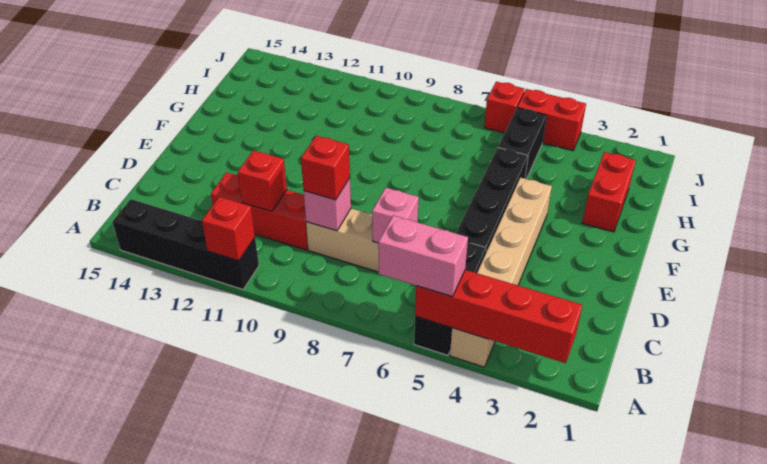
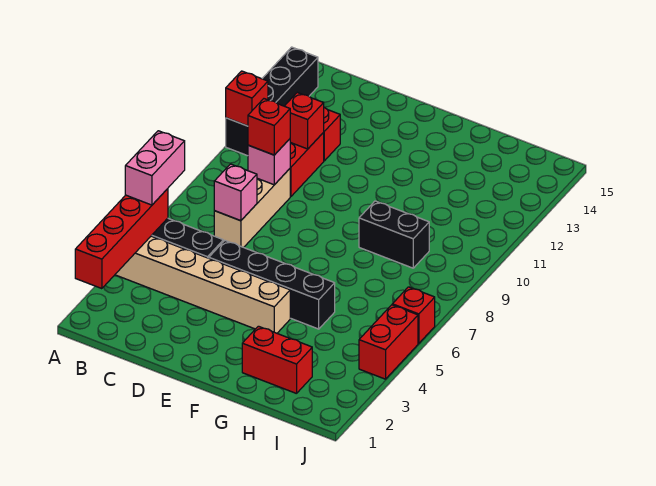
black brick H5:I5 level 1 -> black brick G9:H9 level 1

